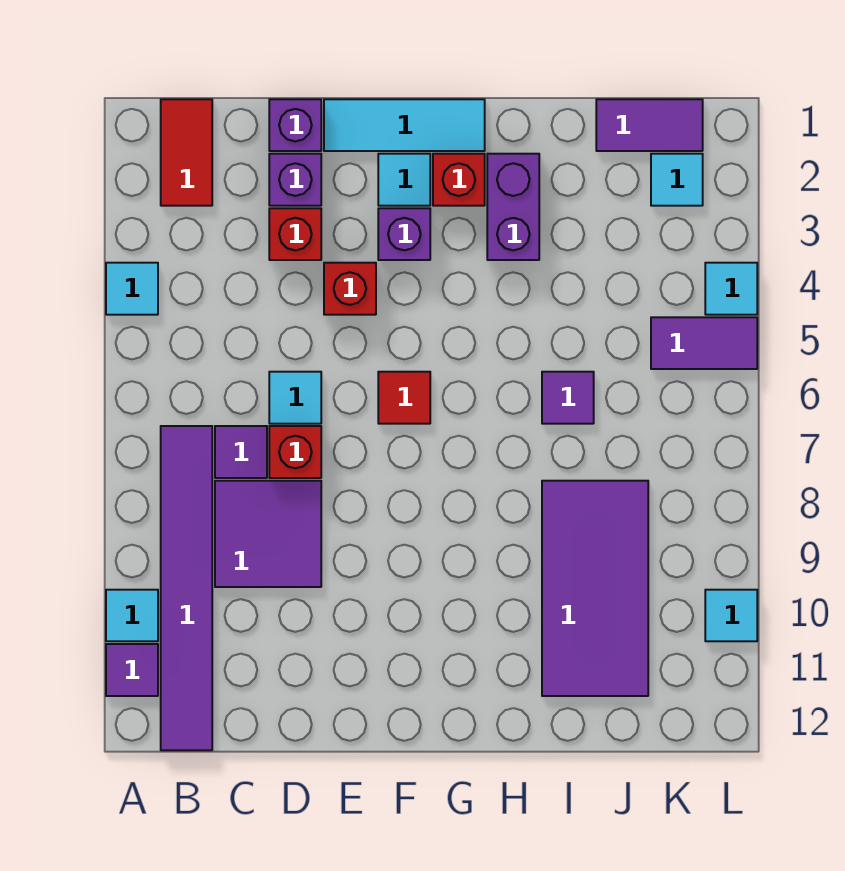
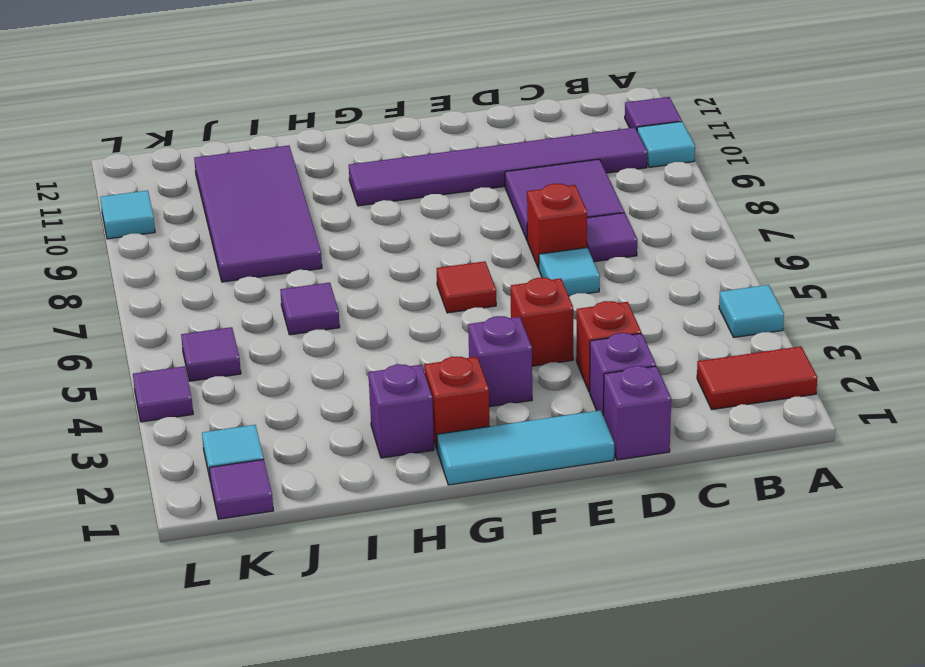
red tile B1:B2 level 1 -> red tile A2:B2 level 1
purple tile B7:B12 level 1 -> purple tile B10:G10 level 1
cyan tile F2 level 1 -> none
purple brick H2:H3 level 1 -> purple brick H2 level 1
purple tile J1:K1 level 1 -> purple tile K1 level 1
purple tile K5:L5 level 1 -> purple tile K5 level 1
cyan tile L4 level 1 -> purple tile L4 level 1

